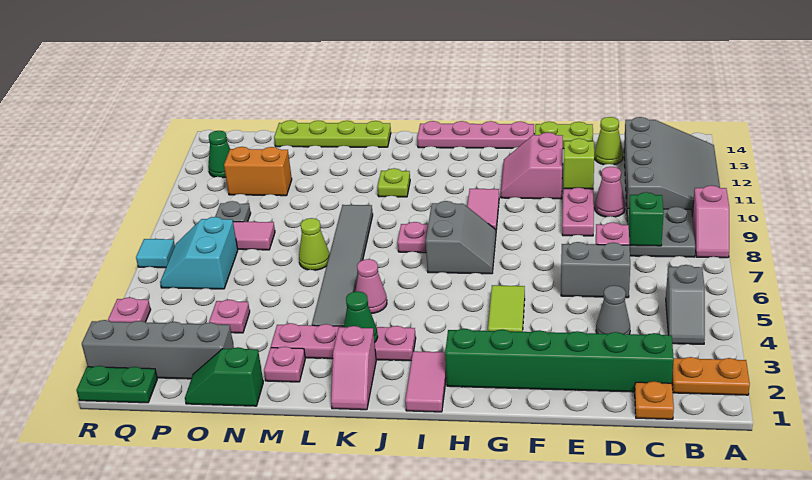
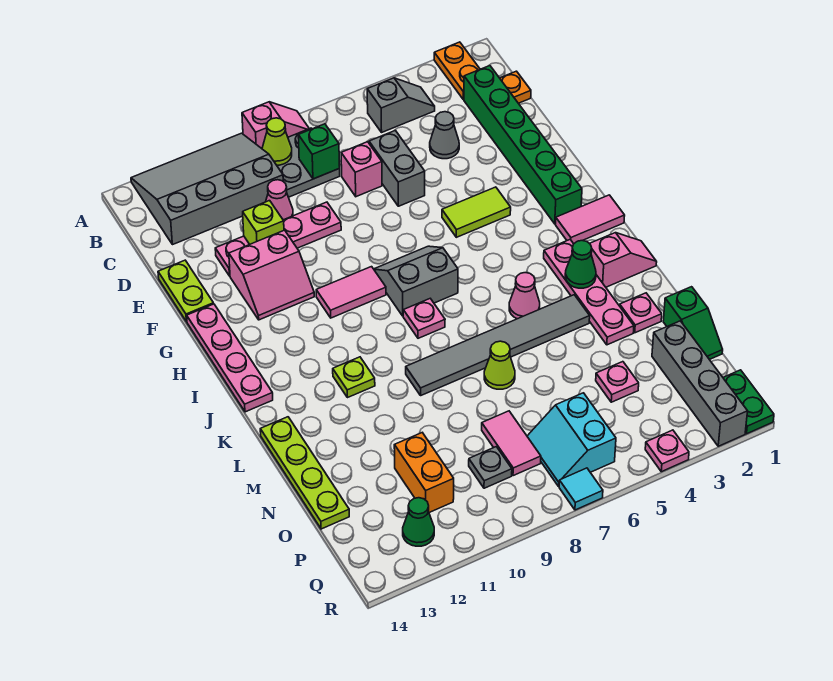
lime cone D13 level 1 -> lime cone B9 level 2
cyan slope P6:Q7 level 1 top P -> cyan slope P6:Q7 level 1 top 6

